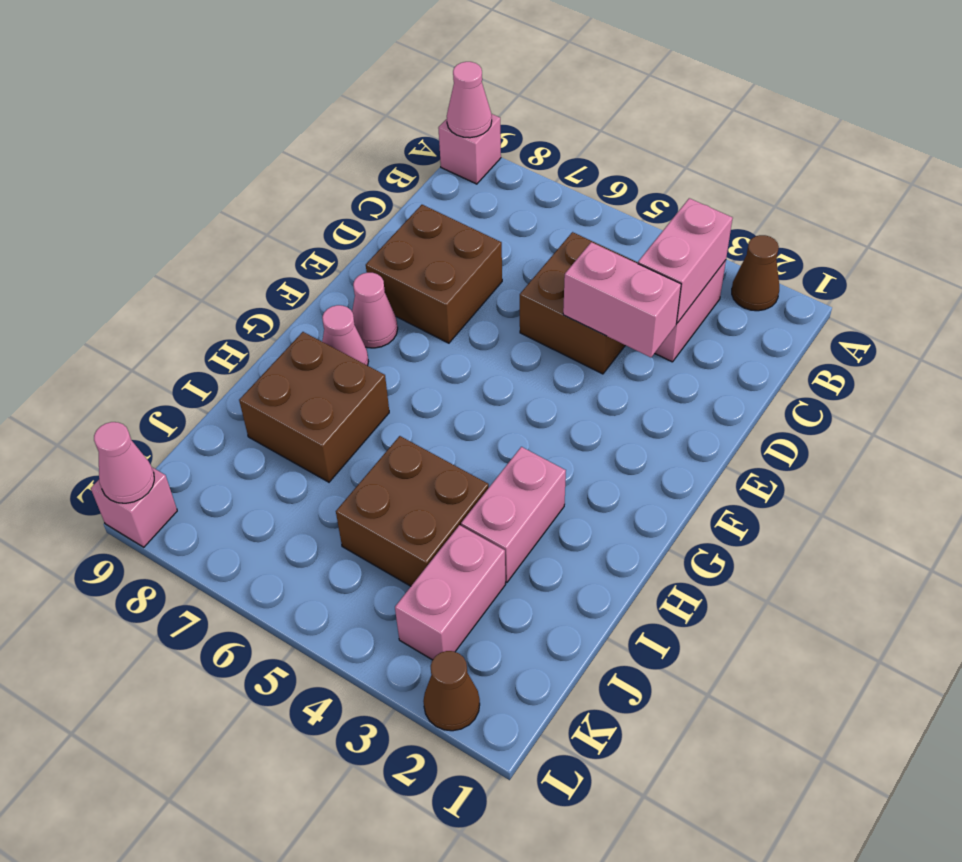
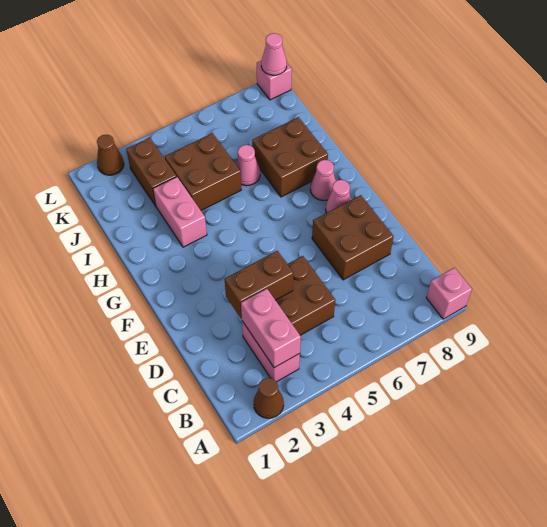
pink cone A9 level 2 -> pink cone I6 level 1
pink brick D3:D4 level 2 -> brown brick D3:D4 level 2
pink brick J3:K3 level 1 -> brown brick J3:K3 level 1

